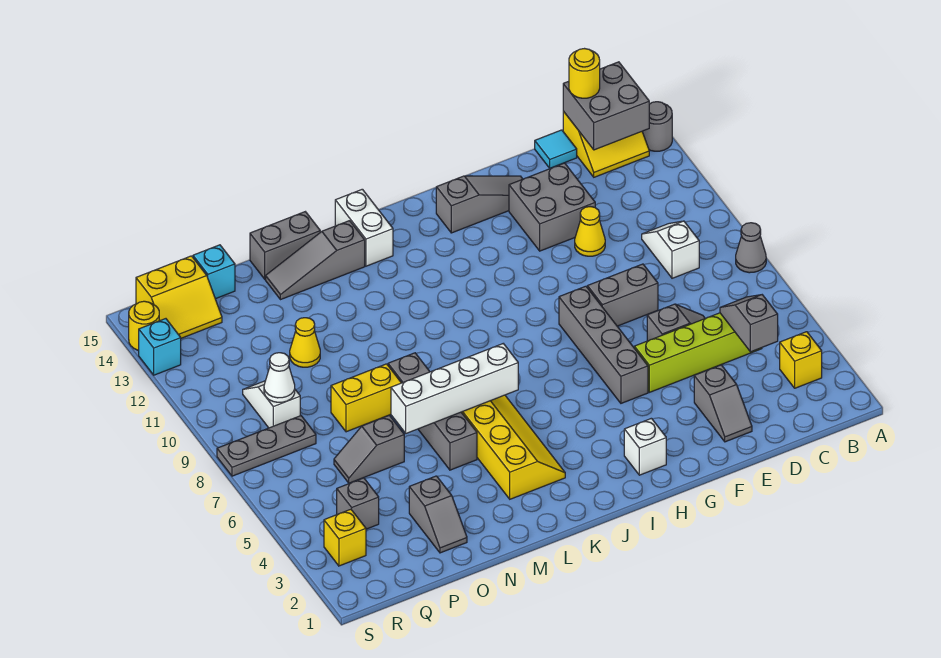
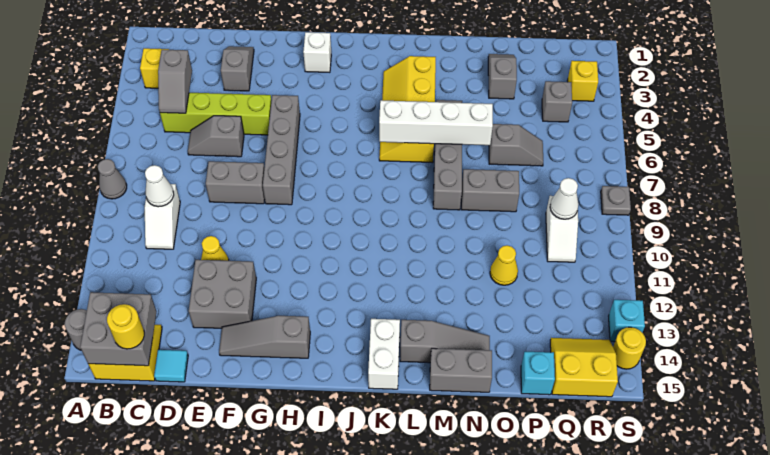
none -> white cone C9 level 2
yellow brick N8:O8 level 1 -> grey brick N8:O8 level 1
grey plate Q8:S8 level 1 -> grey plate S8 level 1

